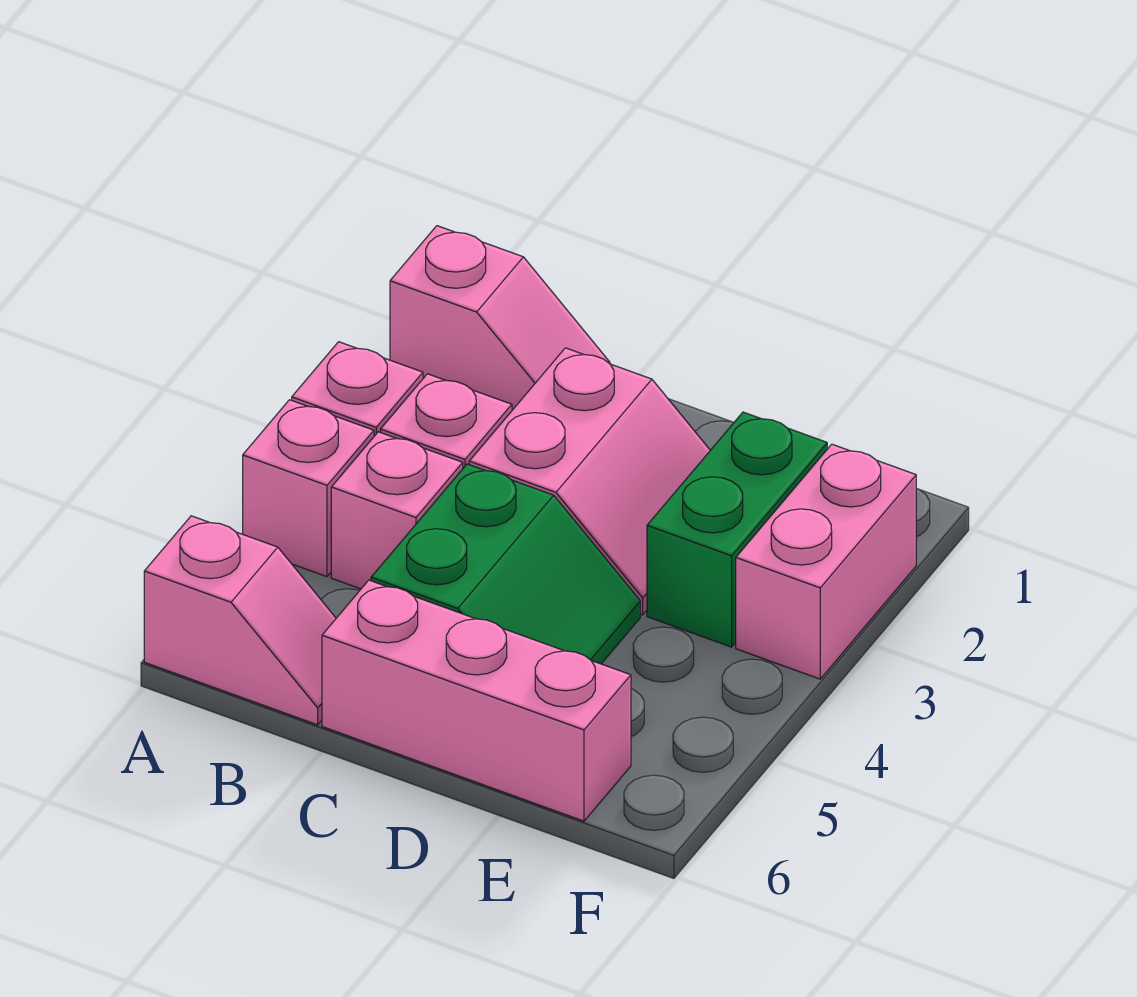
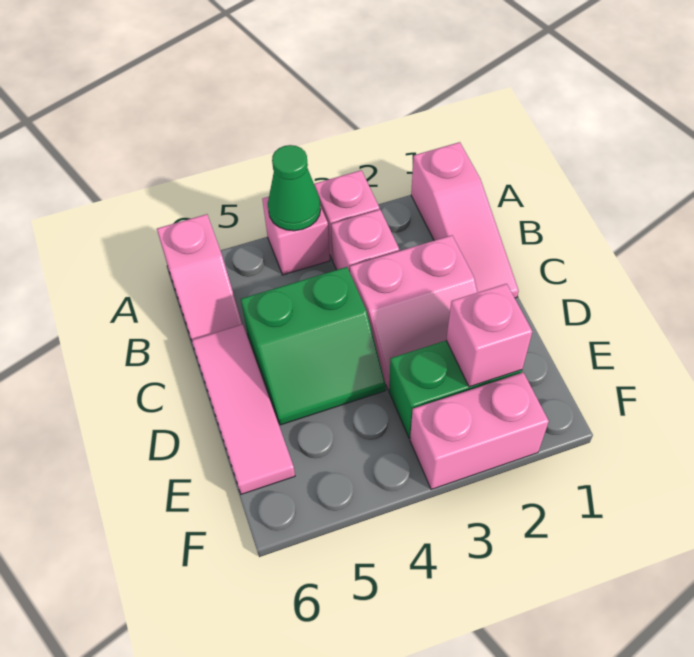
pink slope A1:B1 level 1 top A -> pink slope A1:C1 level 1 top A
none -> green cone A4 level 2
pink brick B4 level 1 -> pink brick E2 level 2
pink brick C6:E6 level 1 -> pink tile C6:E6 level 1

